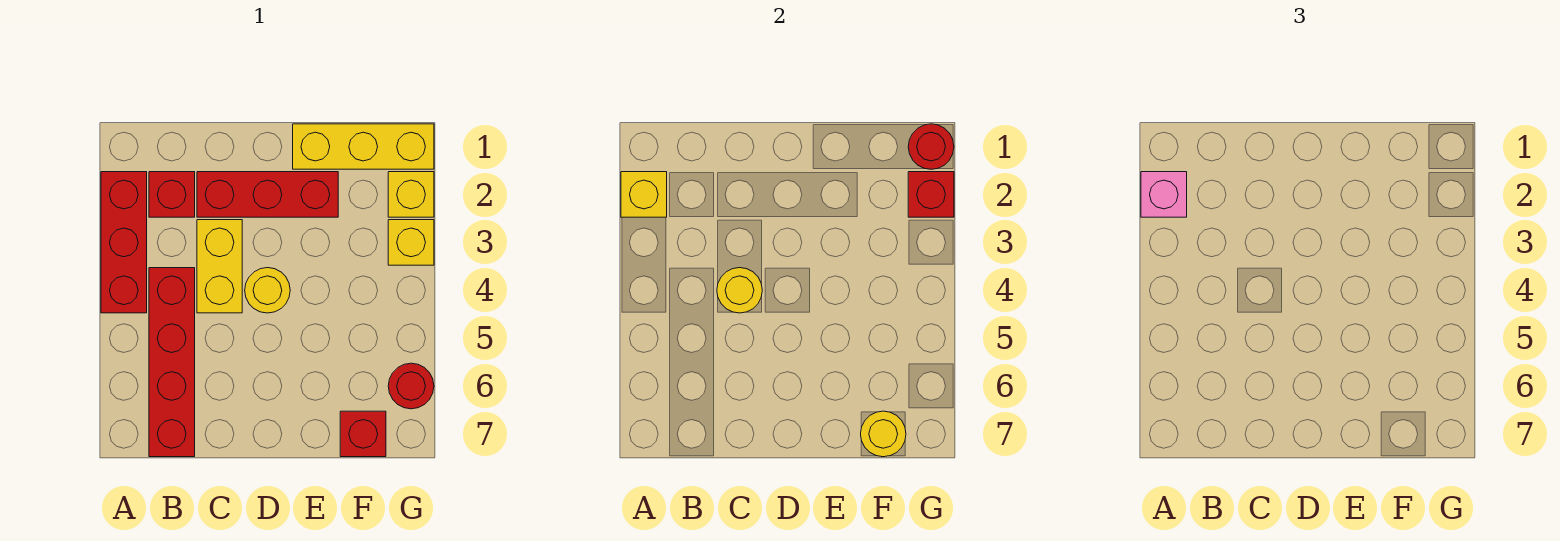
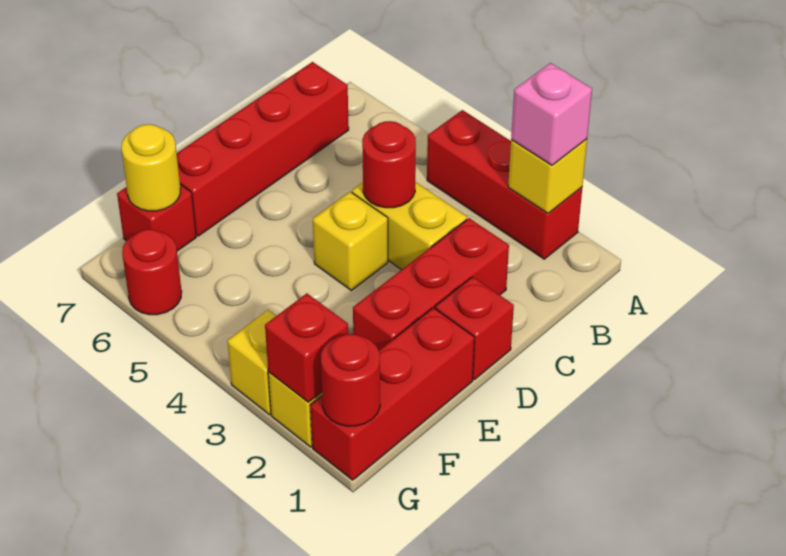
red brick B2 level 1 -> red brick D1 level 1
red brick B4:B7 level 1 -> red brick B7:E7 level 1
yellow round brick C4 level 2 -> red round brick C4 level 2
yellow round brick D4 level 1 -> yellow brick D4 level 1
yellow brick E1:G1 level 1 -> red brick E1:G1 level 1

